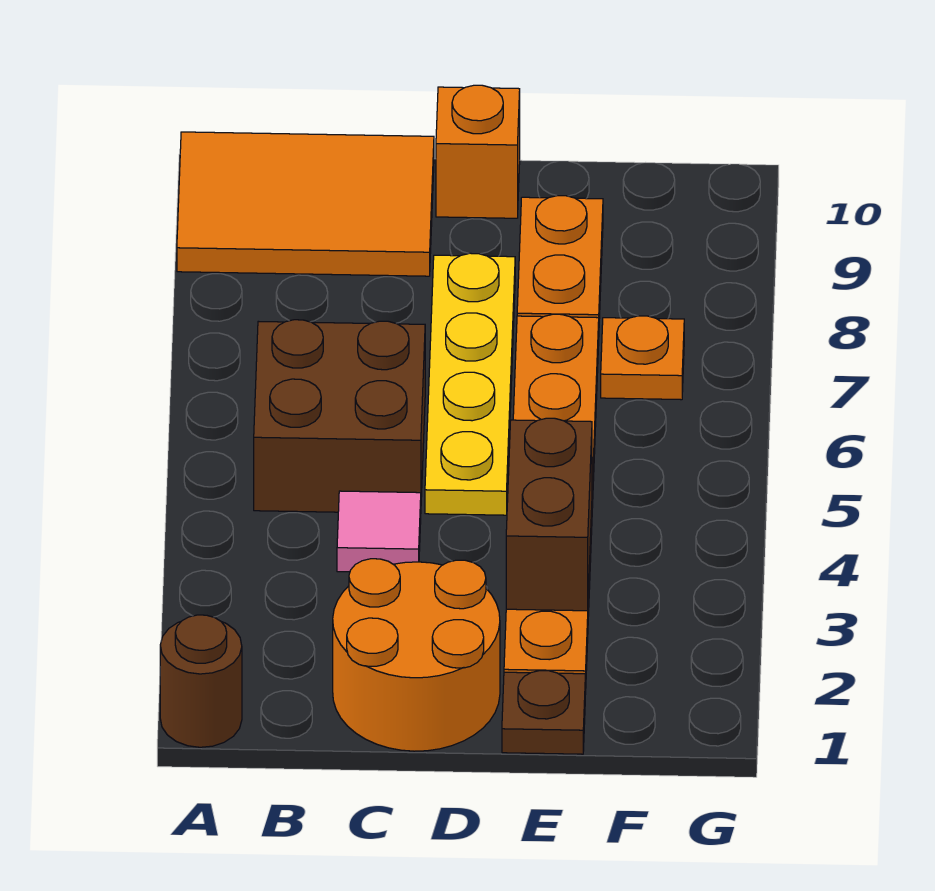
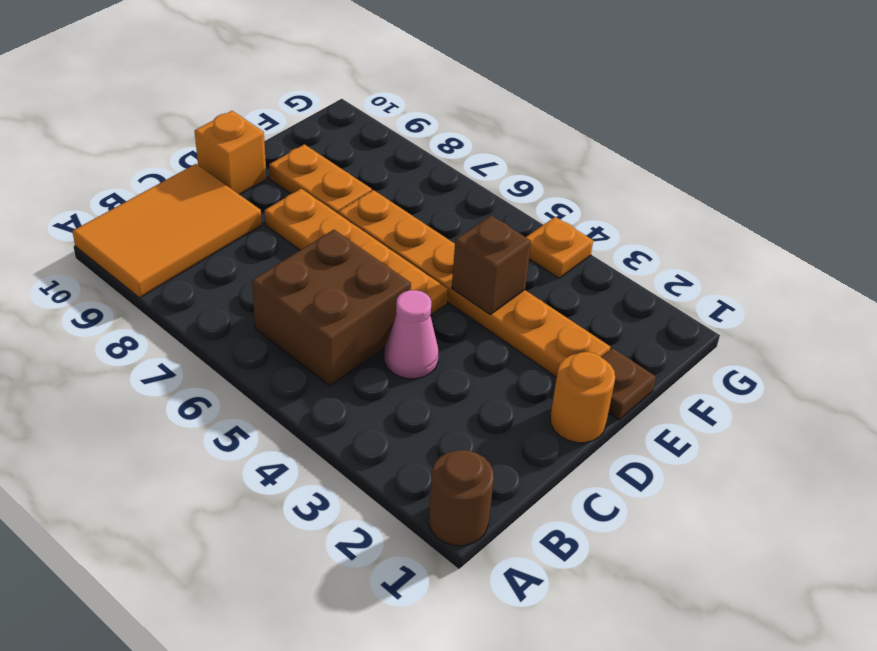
orange round brick C1:D2 level 1 -> orange round brick D1 level 1
pink tile C4 level 1 -> pink cone C4 level 1
yellow plate D5:D8 level 1 -> orange plate D5:D8 level 1
brown brick E3:E4 level 2 -> brown brick E4 level 2
orange plate F7 level 1 -> orange plate G4 level 1

